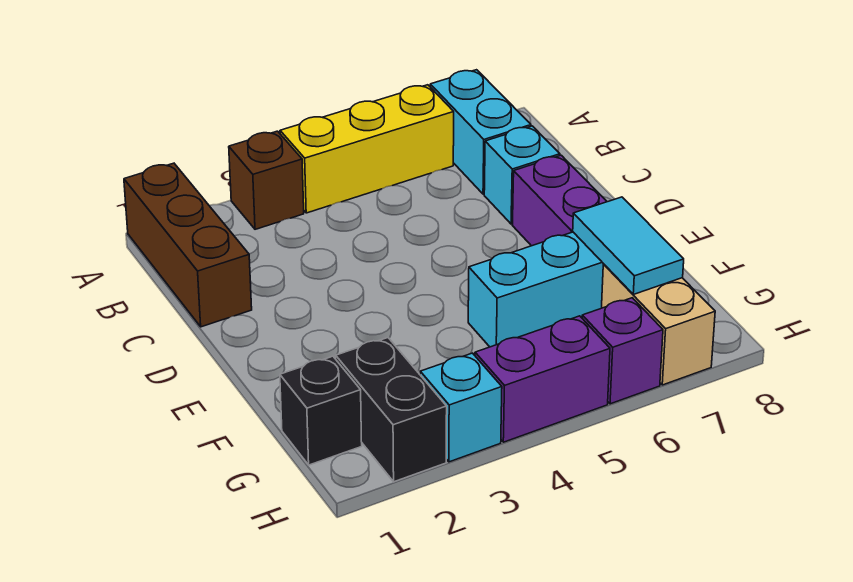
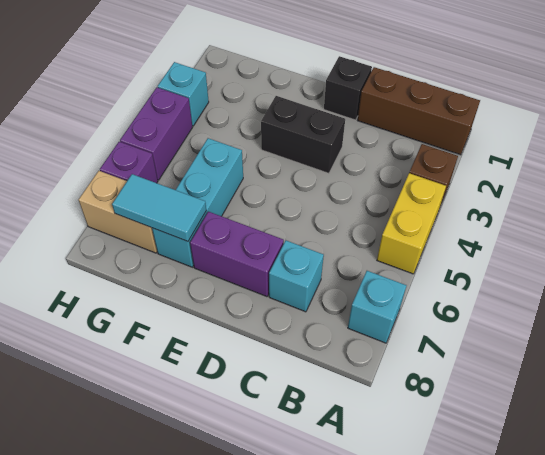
yellow brick A4:A6 level 1 -> yellow brick A4:A5 level 1
cyan brick A7:B7 level 1 -> cyan brick A7 level 1
black brick G1 level 1 -> black brick D1 level 1
black brick G2:H2 level 1 -> black brick D3:E3 level 1

